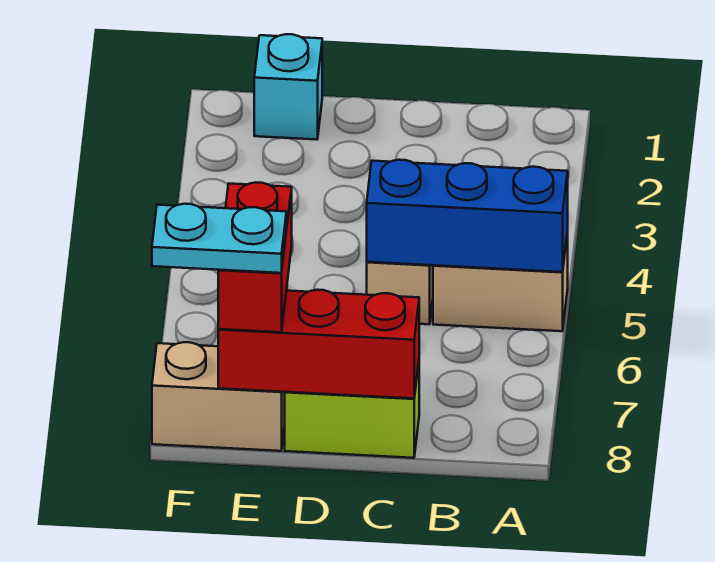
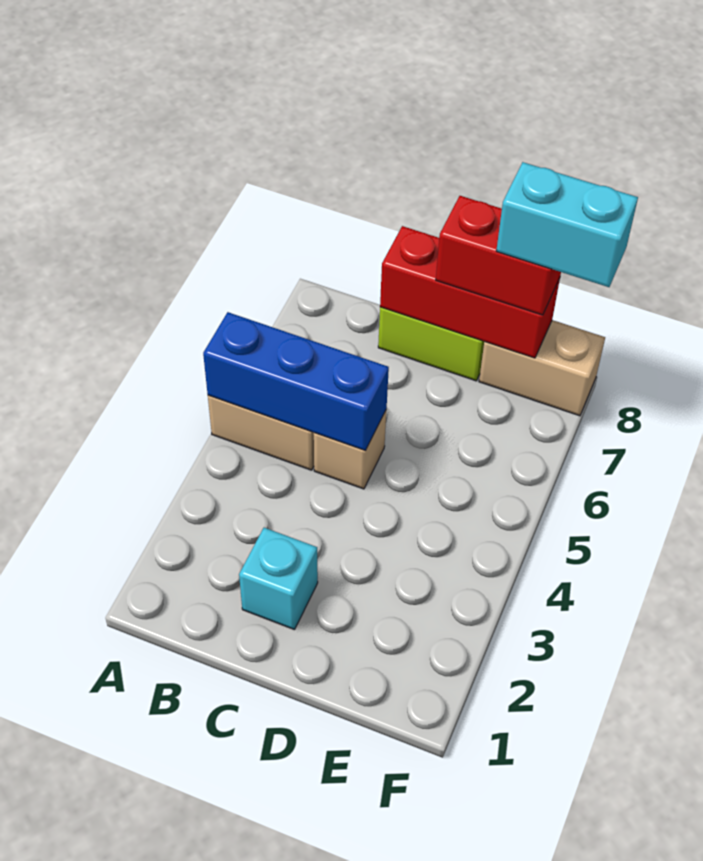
cyan brick E1 level 1 -> cyan brick C2 level 1
red brick E7:E8 level 3 -> red brick D8:E8 level 3
cyan plate E8:F8 level 4 -> cyan brick E8:F8 level 4

